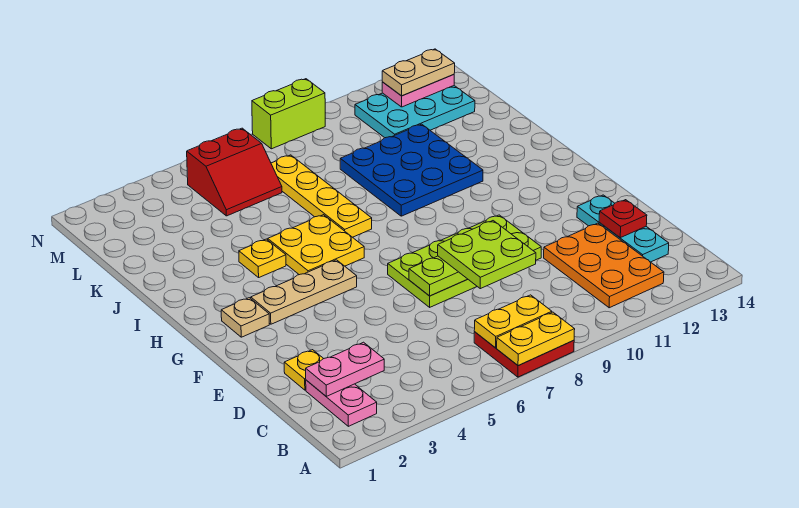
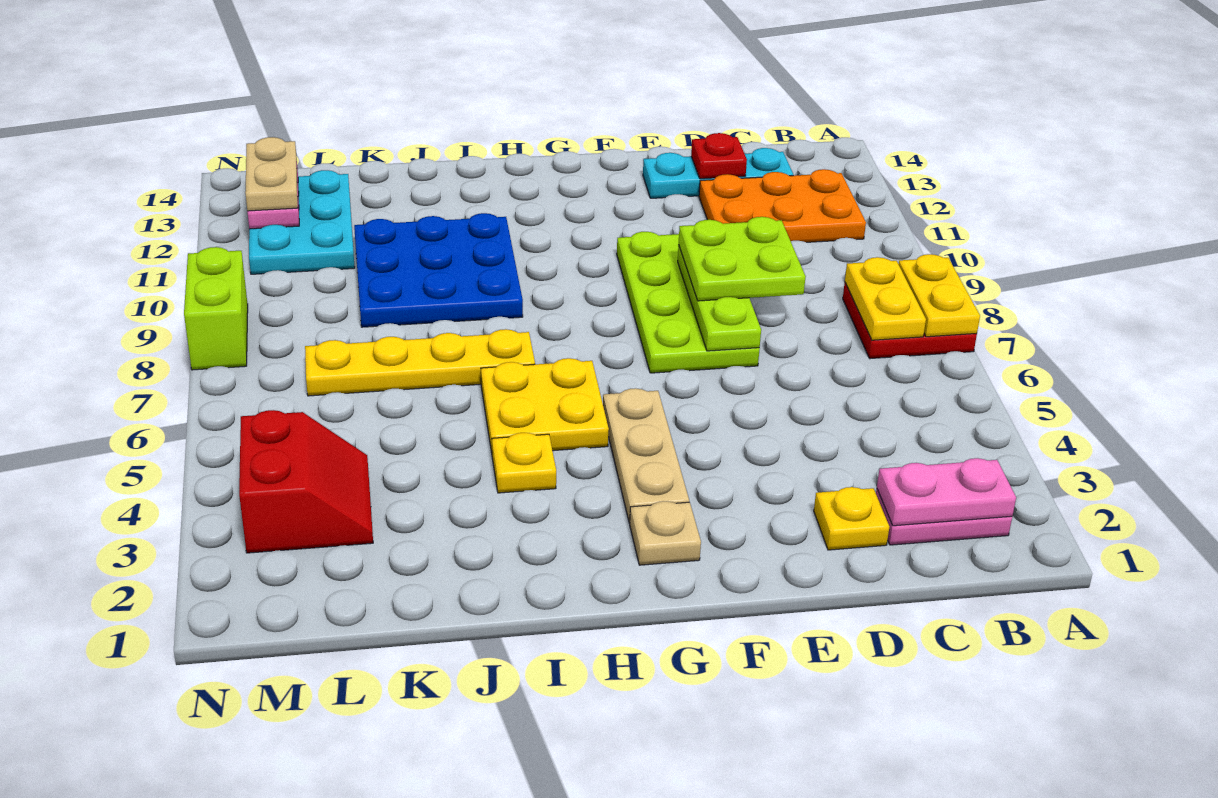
pink plate C2:C3 level 2 -> pink plate B2:C2 level 2
red slope L5:M6 level 1 top M -> red slope L3:M4 level 1 top M

